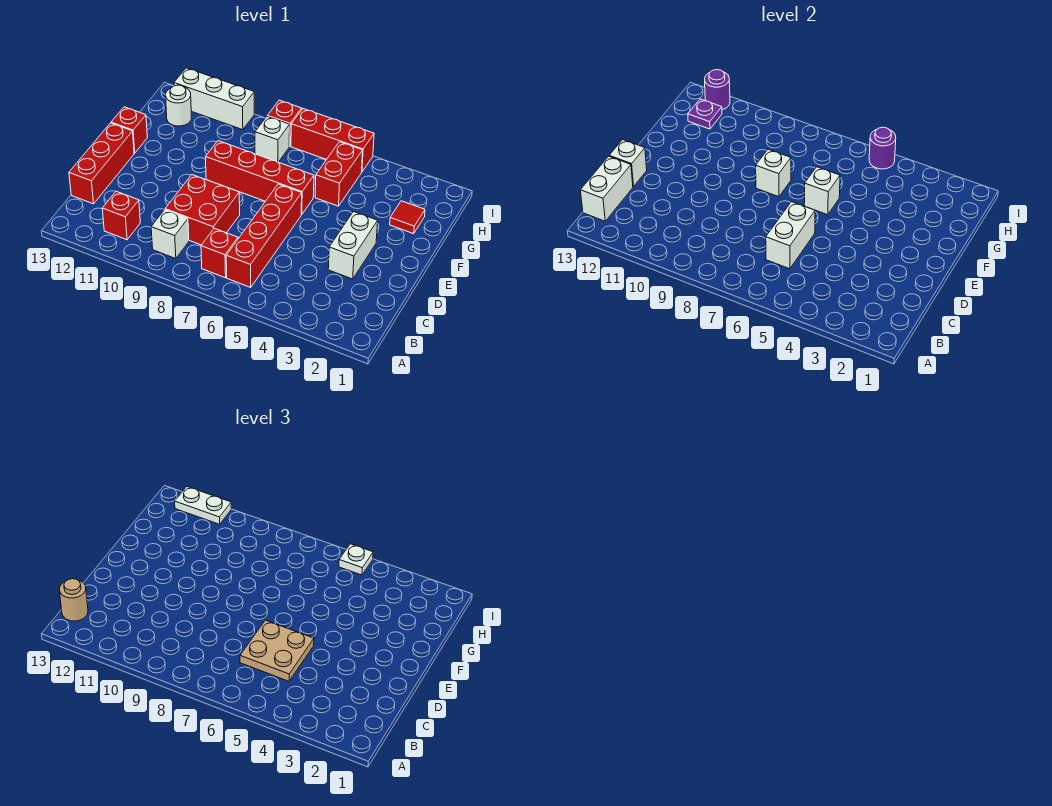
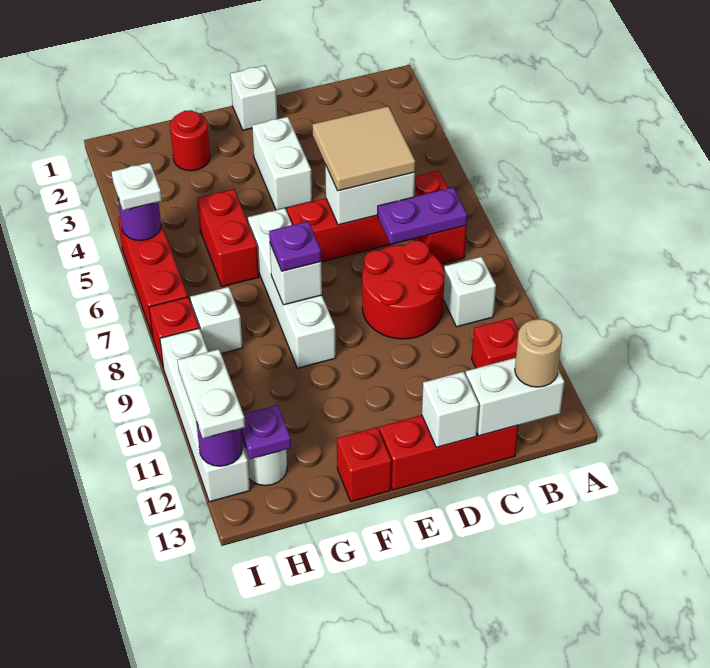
none -> purple plate B7:C7 level 2
tan plate C5:D6 level 3 -> tan tile C5:D6 level 3
red brick C8:D9 level 1 -> red round brick C8:D9 level 1
white brick D3:E3 level 1 -> white brick E3:E4 level 1
red brick F6:F9 level 1 -> white brick F6:F9 level 1
white brick F6 level 2 -> white brick E1 level 1
none -> purple plate F8 level 3
red tile G2 level 1 -> red round brick G2 level 1
red brick G5:H5 level 1 -> red brick G5:G6 level 1
white brick I10:I12 level 1 -> white brick I9:I12 level 1

